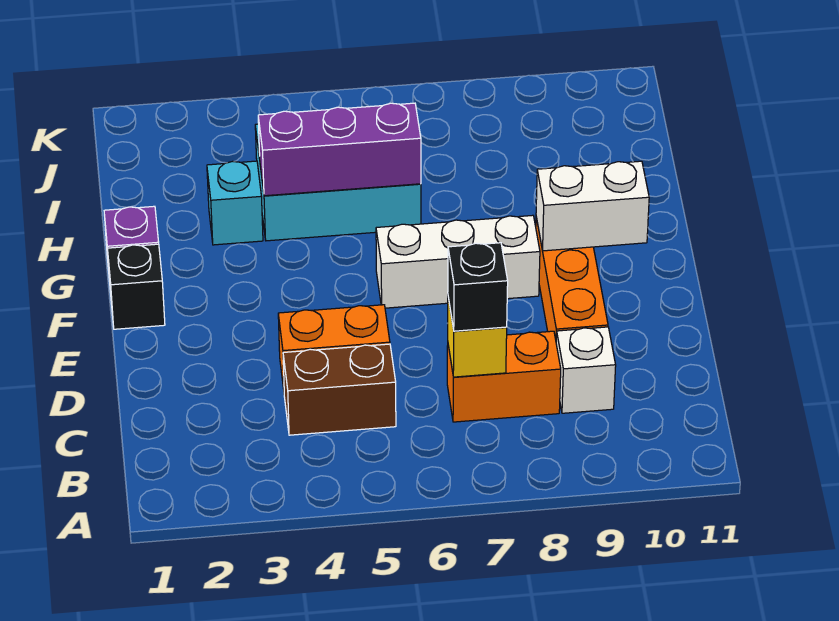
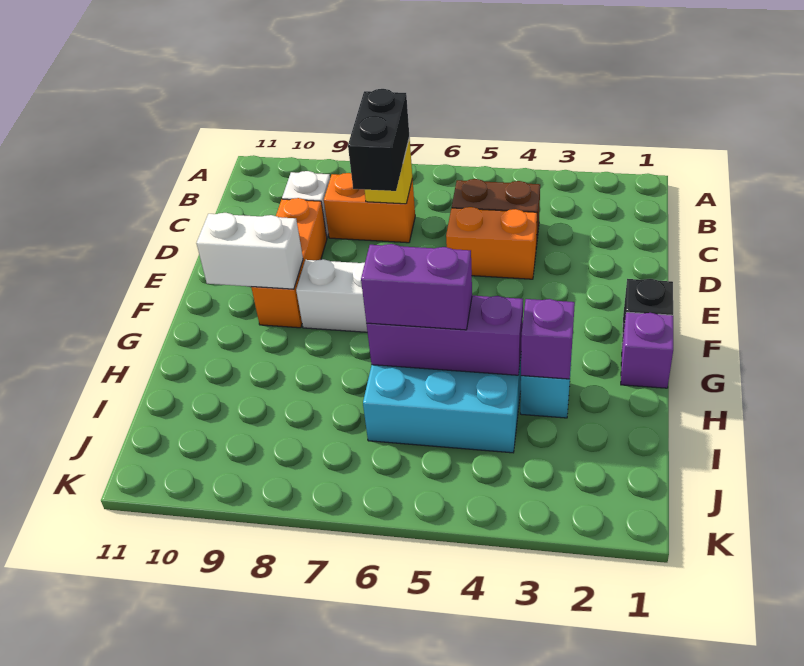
black brick C7 level 3 -> black brick C7:D7 level 3
none -> purple brick H3 level 2
none -> purple brick H5:H6 level 3

